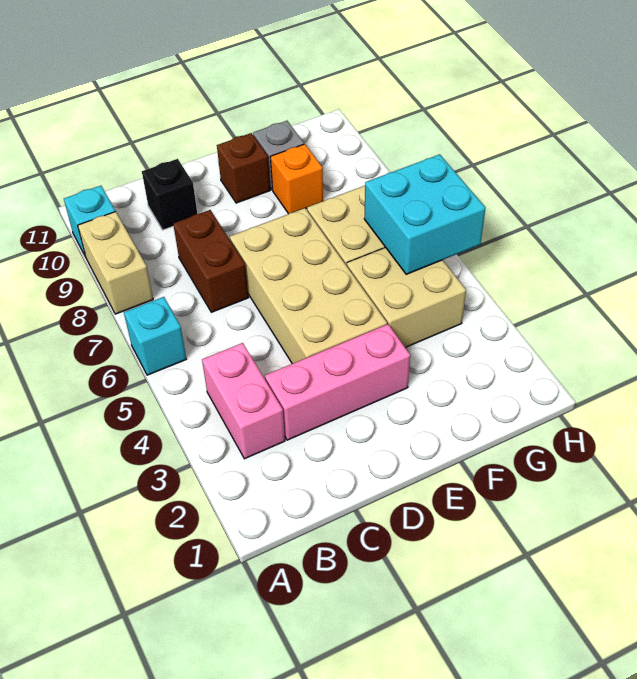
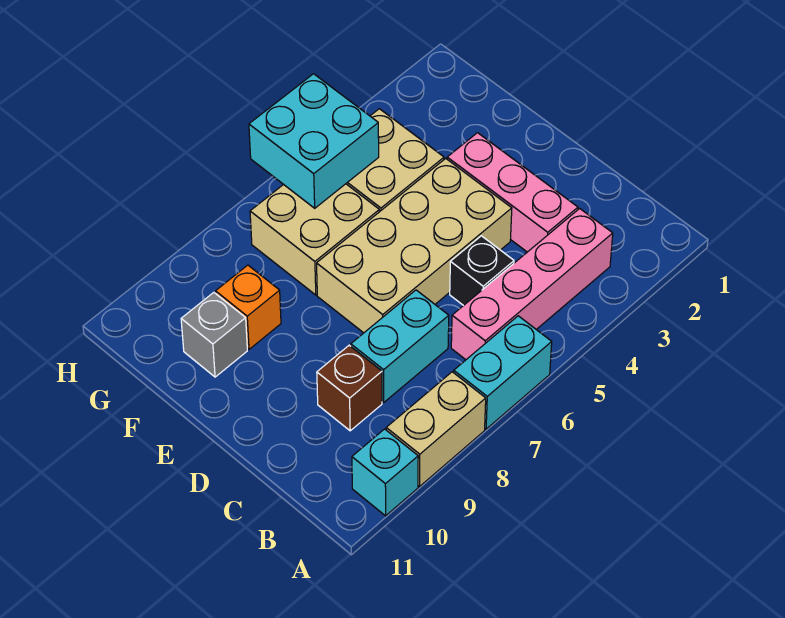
cyan brick A6 level 1 -> cyan brick A6:A7 level 1
pink brick B3:B4 level 1 -> pink brick B3:B6 level 1
brown brick C7:C8 level 1 -> cyan brick C7:C8 level 1
black brick C10 level 1 -> black brick C5 level 1
brown brick E10 level 1 -> brown brick C9 level 1

